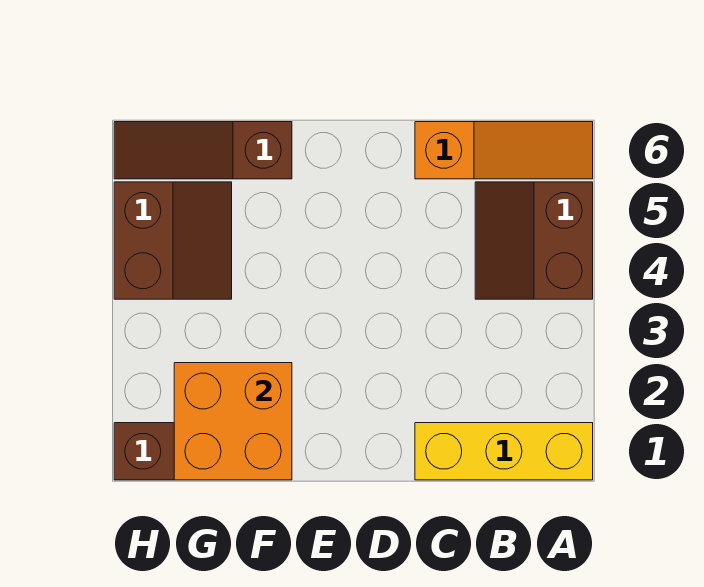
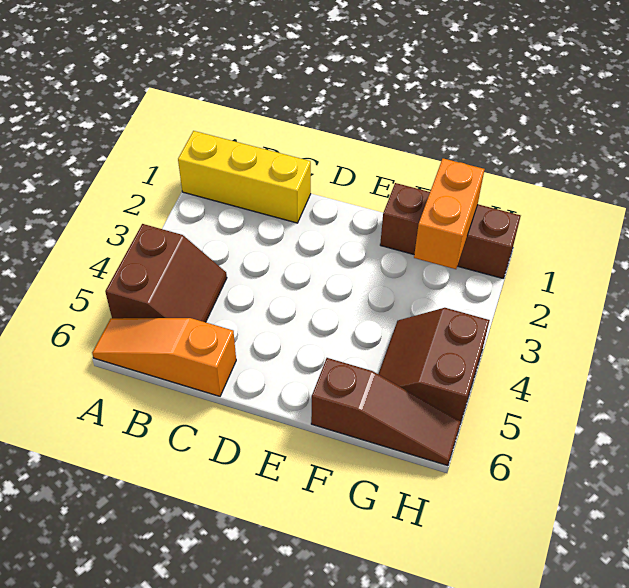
orange brick F1:G2 level 2 -> orange brick G1:G2 level 2

